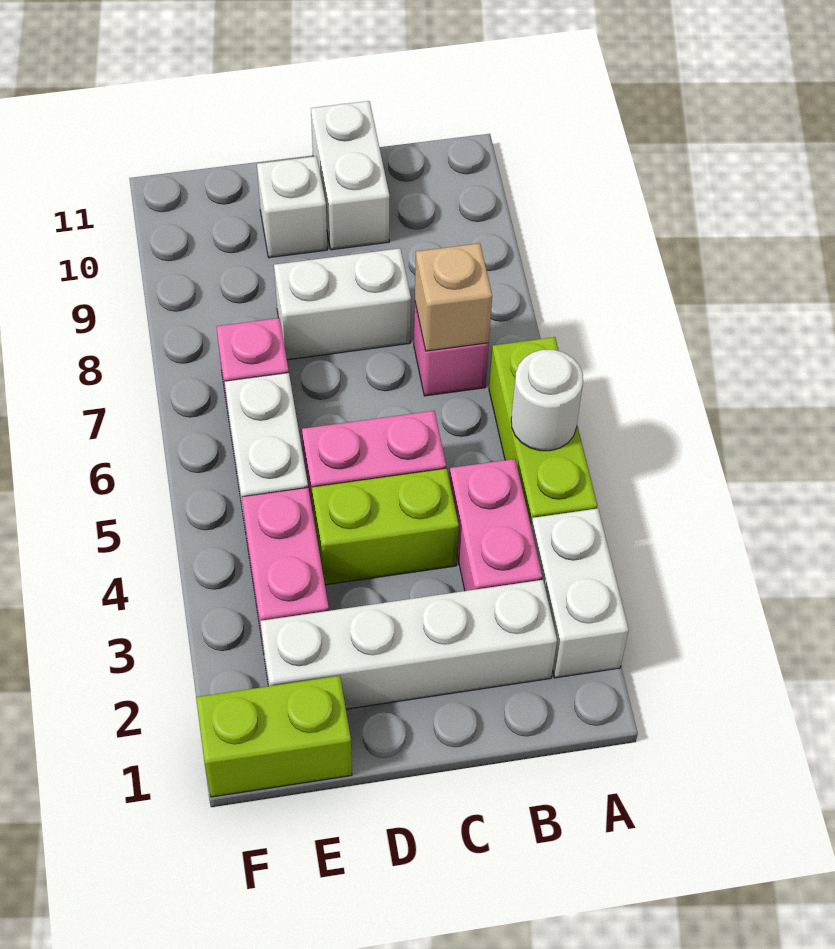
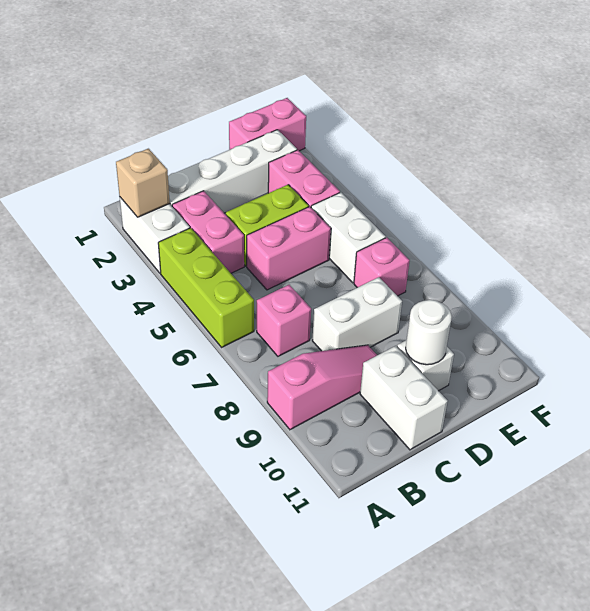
white round brick A5 level 2 -> white round brick D10 level 2
none -> pink slope A9:C9 level 1 top A
tan brick B7 level 2 -> tan brick A2 level 2
lime brick E1:F1 level 1 -> pink brick E1:F1 level 1

